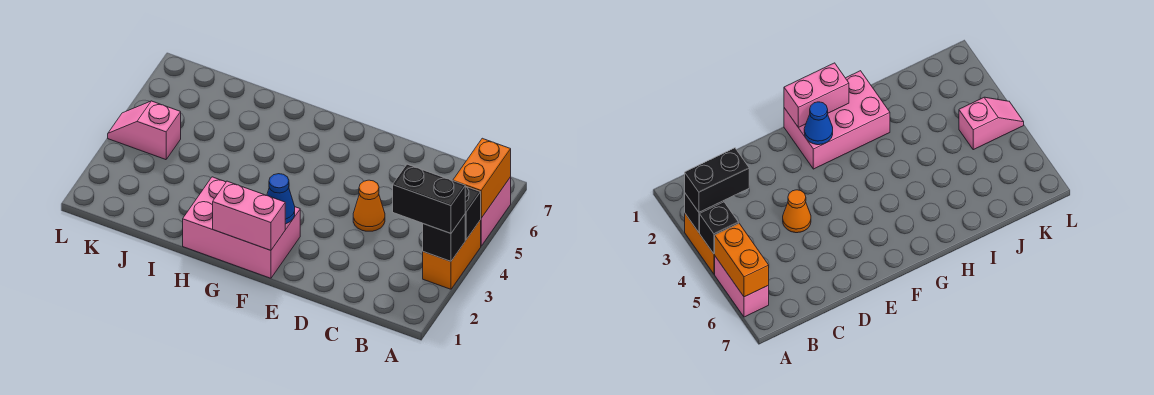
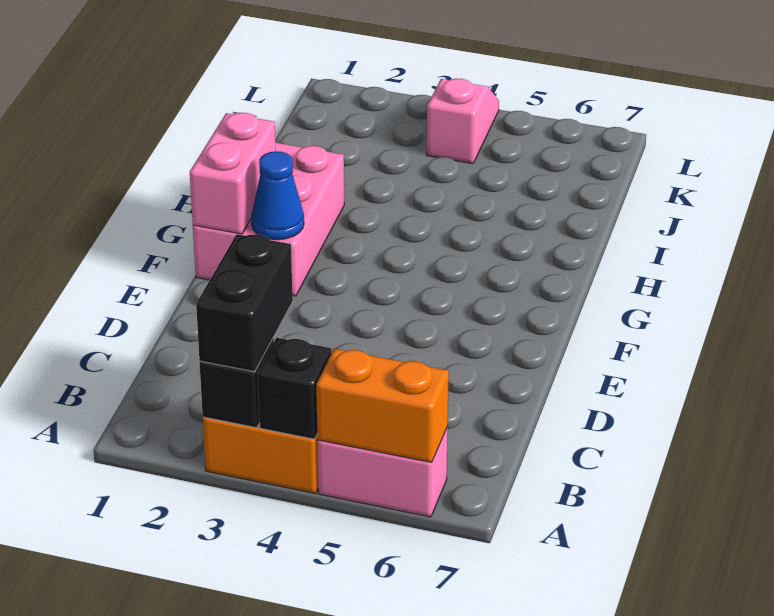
orange cone D4 level 1 -> none

